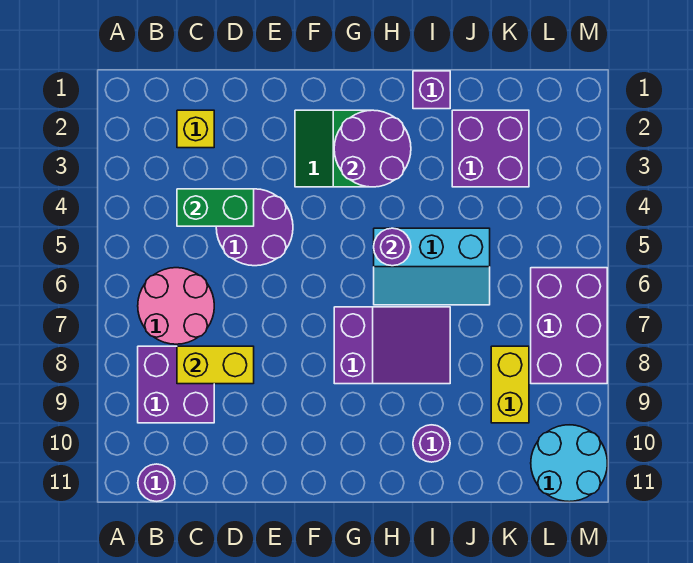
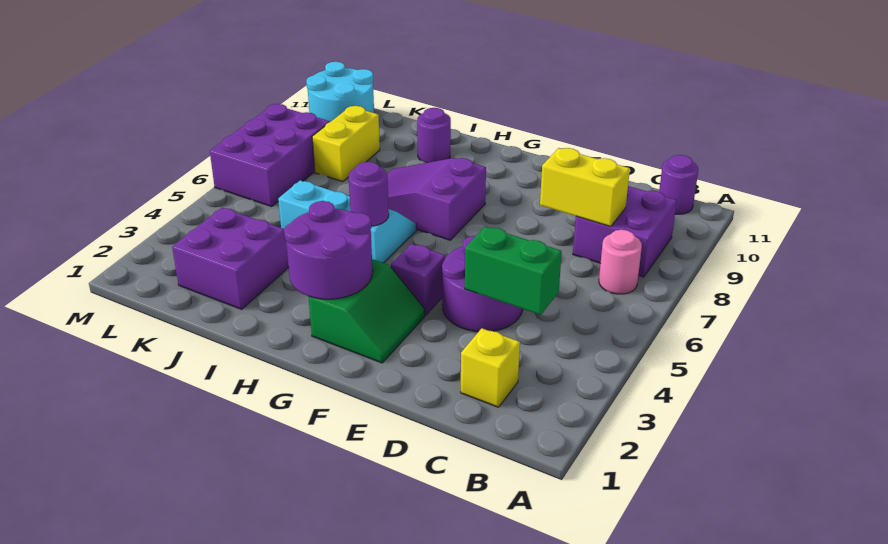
pink round brick B6:C7 level 1 -> pink round brick B7 level 1
purple brick I1 level 1 -> purple brick F4 level 1

